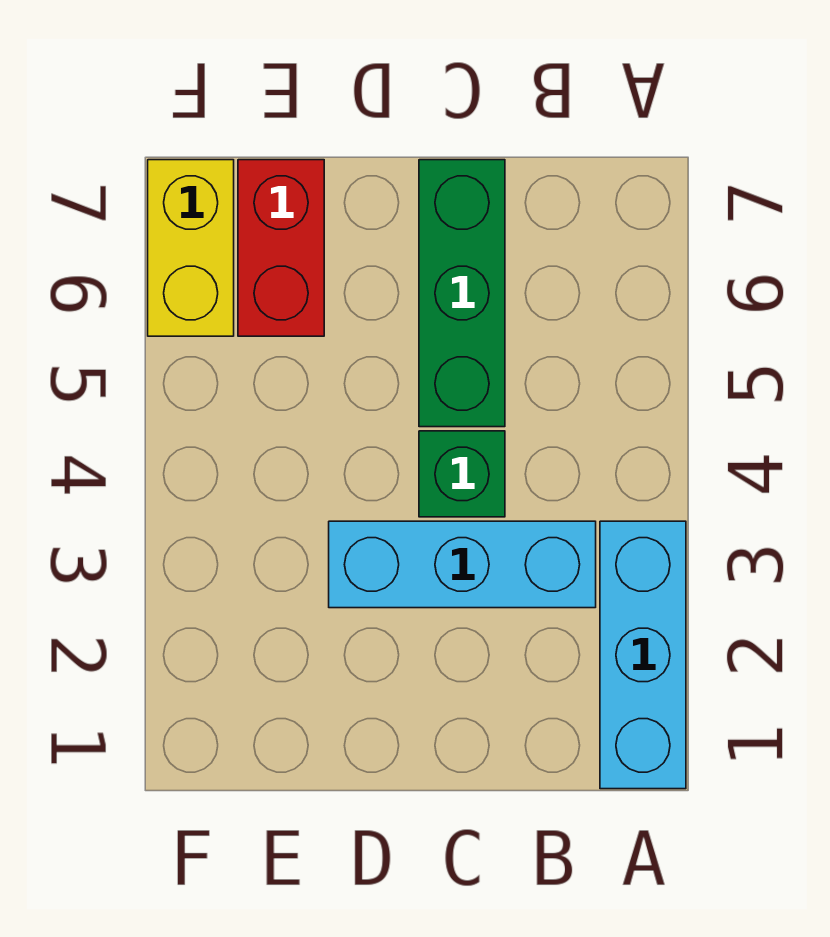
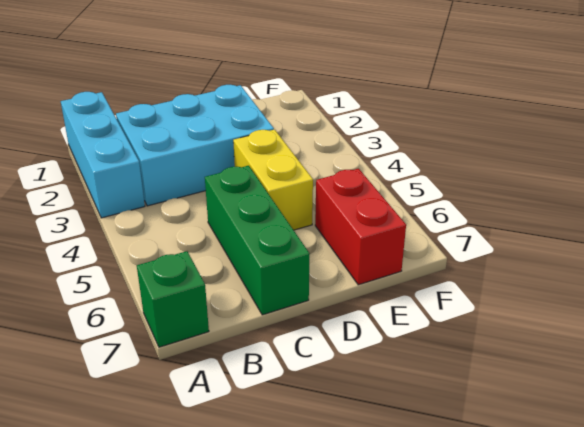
cyan brick B3:D3 level 1 -> cyan brick B2:D3 level 1
green brick C4 level 1 -> green brick A7 level 1
yellow brick F6:F7 level 1 -> yellow brick D4:D5 level 1

